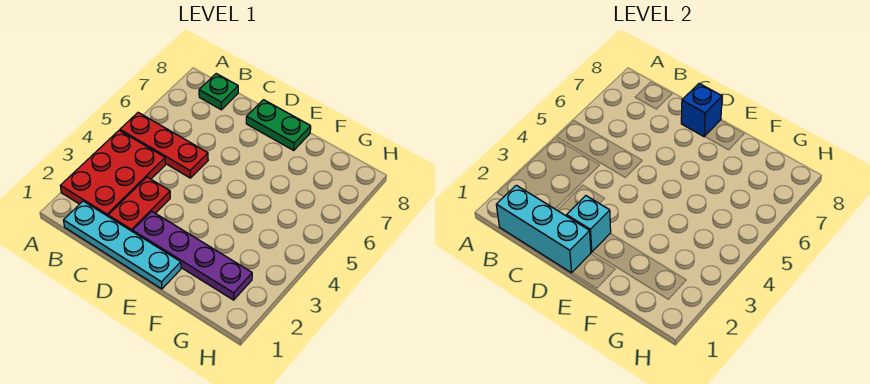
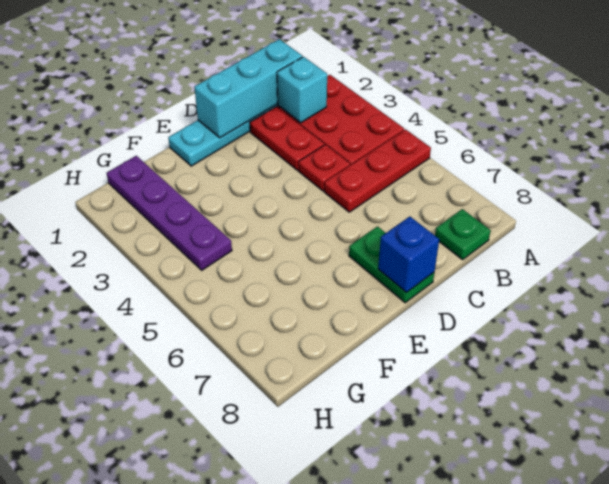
none -> red plate C4 level 1
purple plate D2:G2 level 1 -> purple plate G1:G4 level 1
cyan brick D2 level 2 -> cyan brick B2 level 2
green plate D8:E8 level 1 -> green plate D7:D8 level 1

